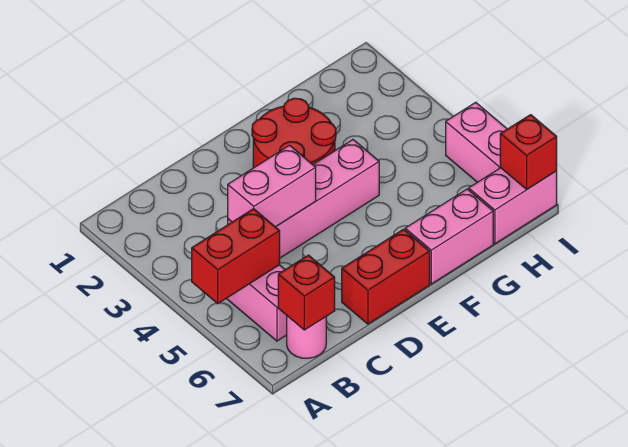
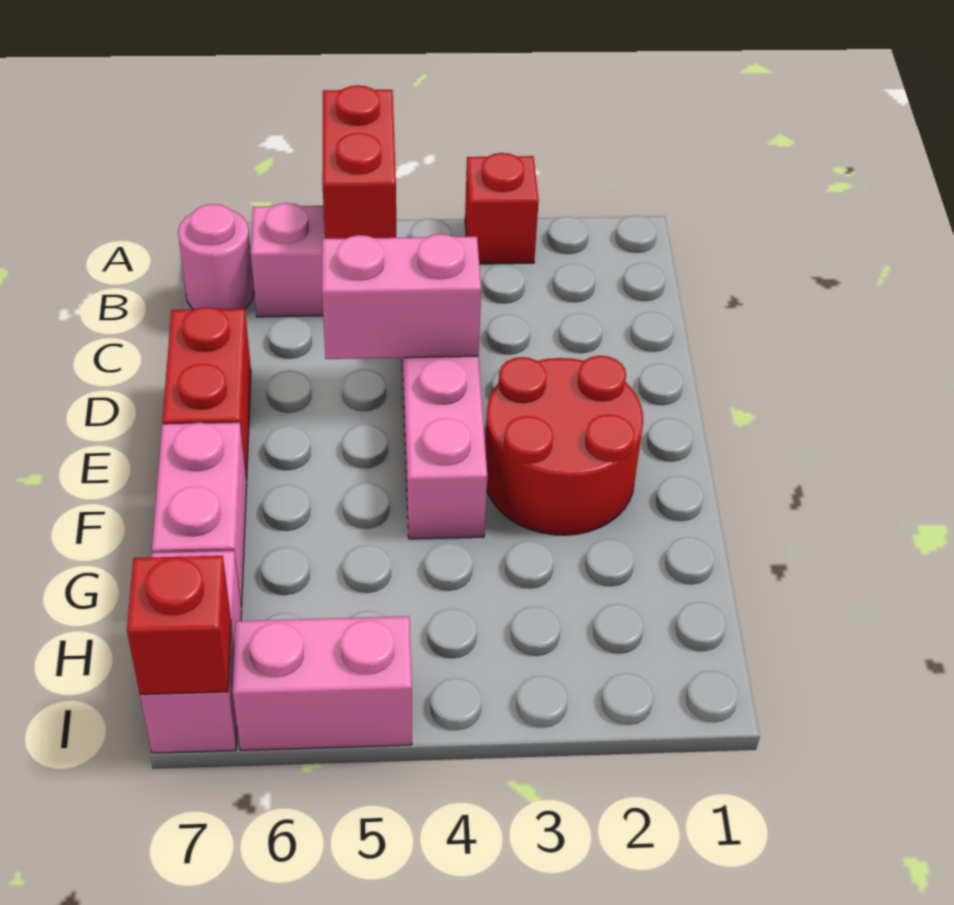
red brick B7 level 2 -> red brick A3 level 1
pink brick C4:D4 level 2 -> pink brick D4:D5 level 2

